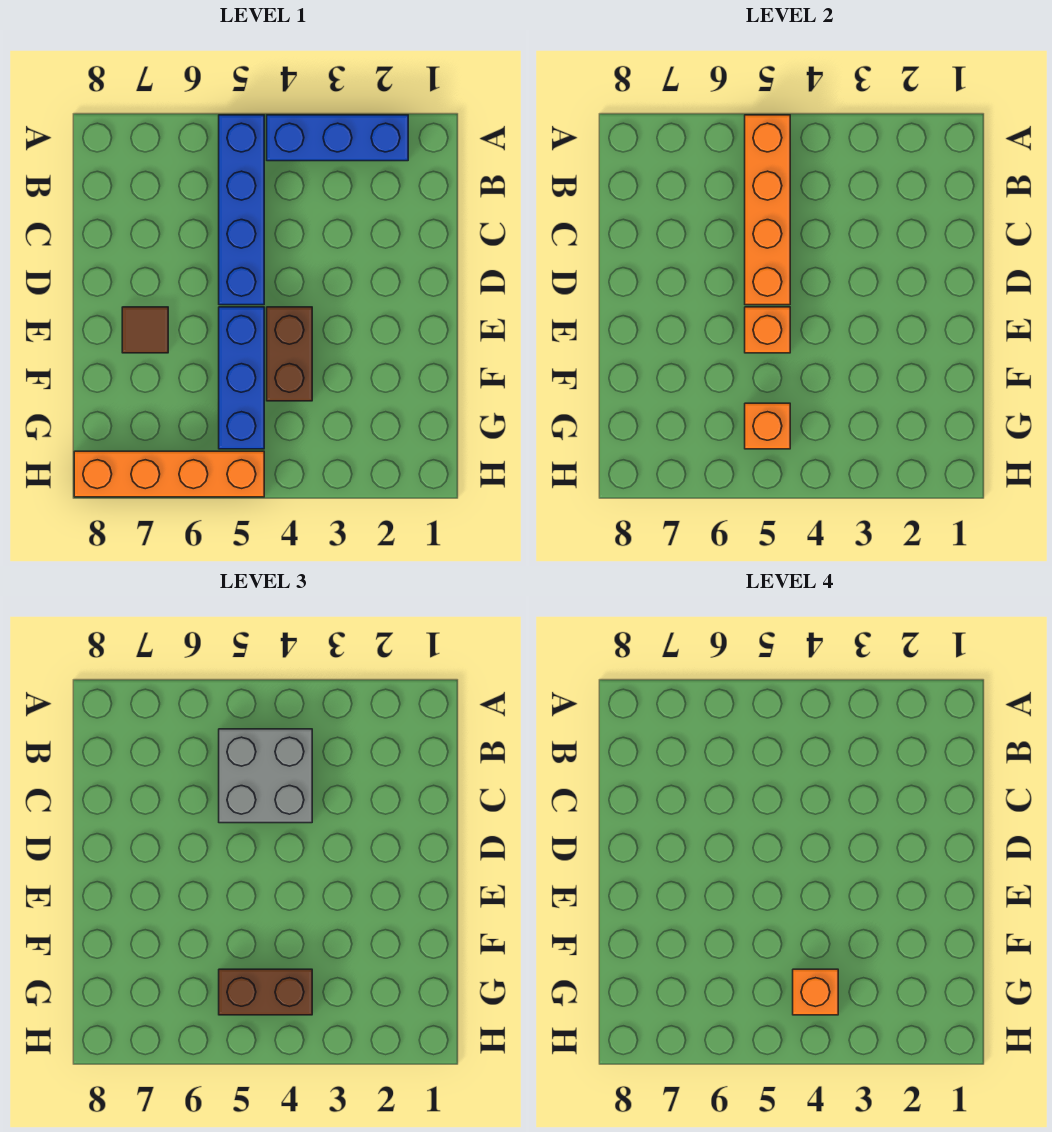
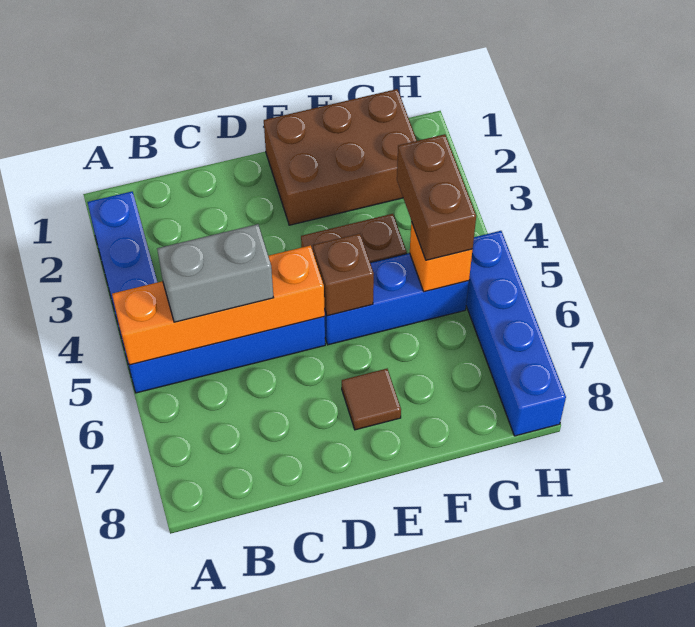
grey brick B4:C5 level 3 -> grey brick B5:C5 level 3
none -> brown brick E1:G2 level 1
orange brick E5 level 2 -> brown brick E5 level 2
orange brick G4 level 4 -> none
orange brick H5:H8 level 1 -> blue brick H5:H8 level 1

